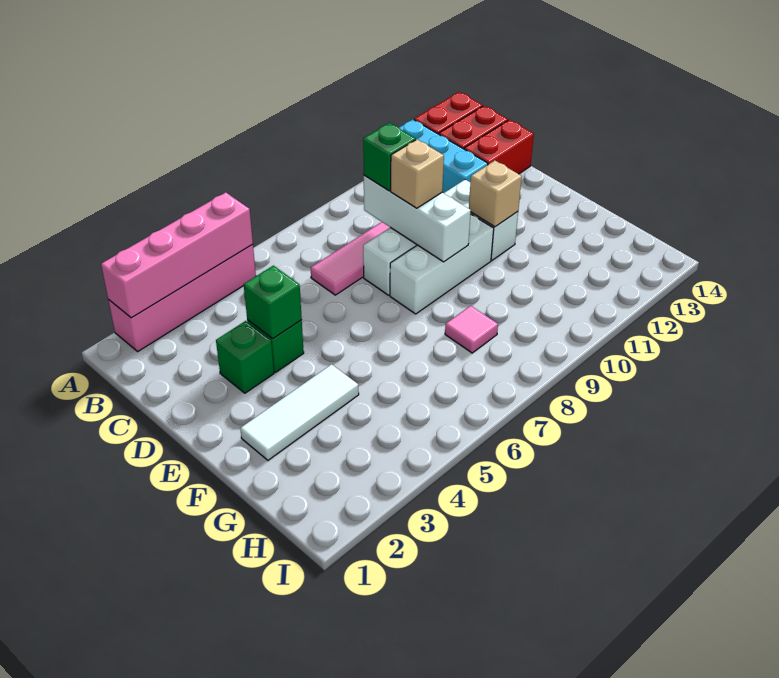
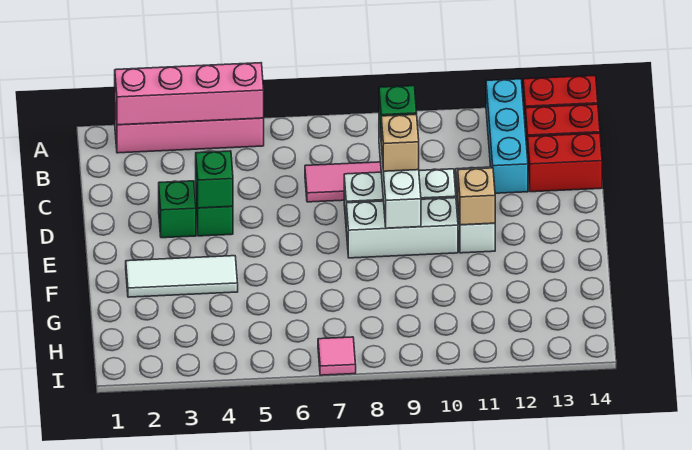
pink tile G8 level 1 -> pink tile I7 level 1

